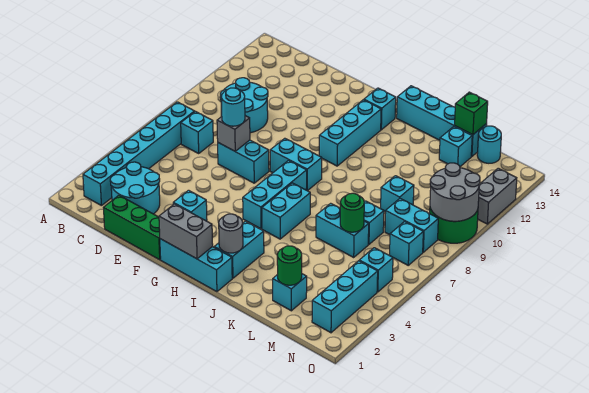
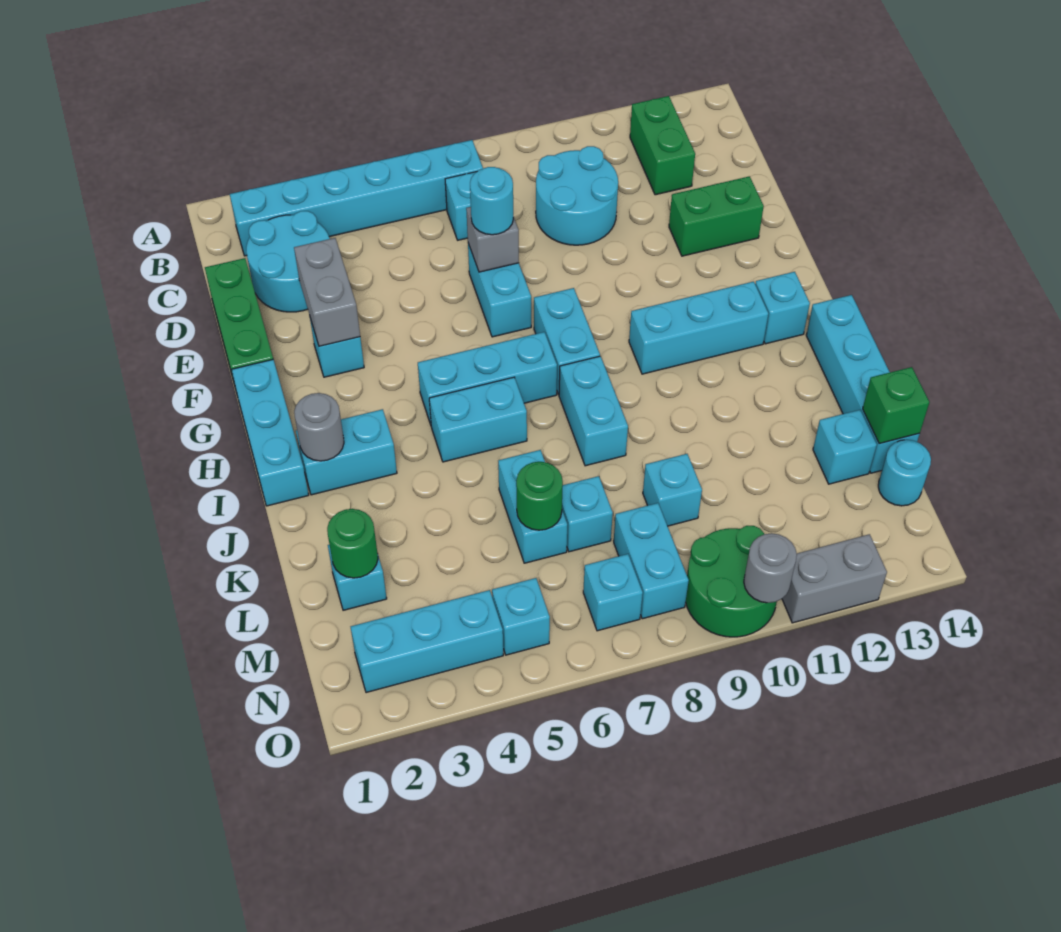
none -> green brick B12:C12 level 1
none -> green brick E12:E13 level 1
grey brick G1:H1 level 2 -> grey brick E3:F3 level 2
none -> cyan brick I8:J8 level 1
grey round brick N9:O10 level 2 -> grey round brick O10 level 2

